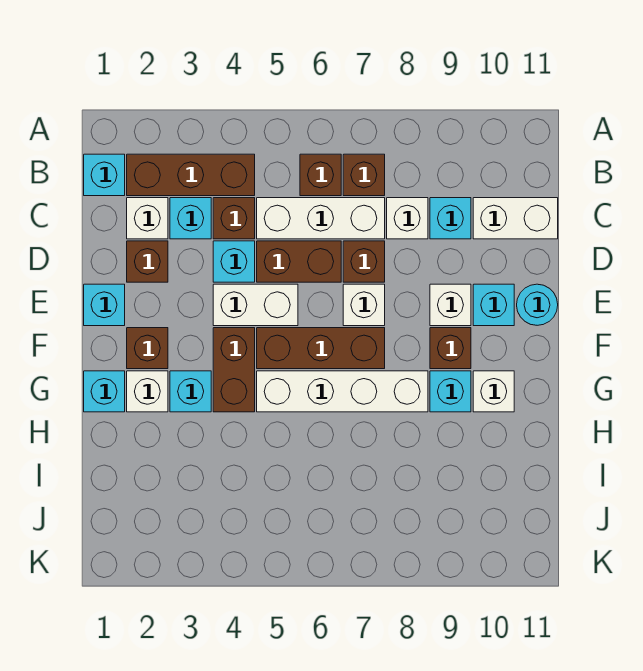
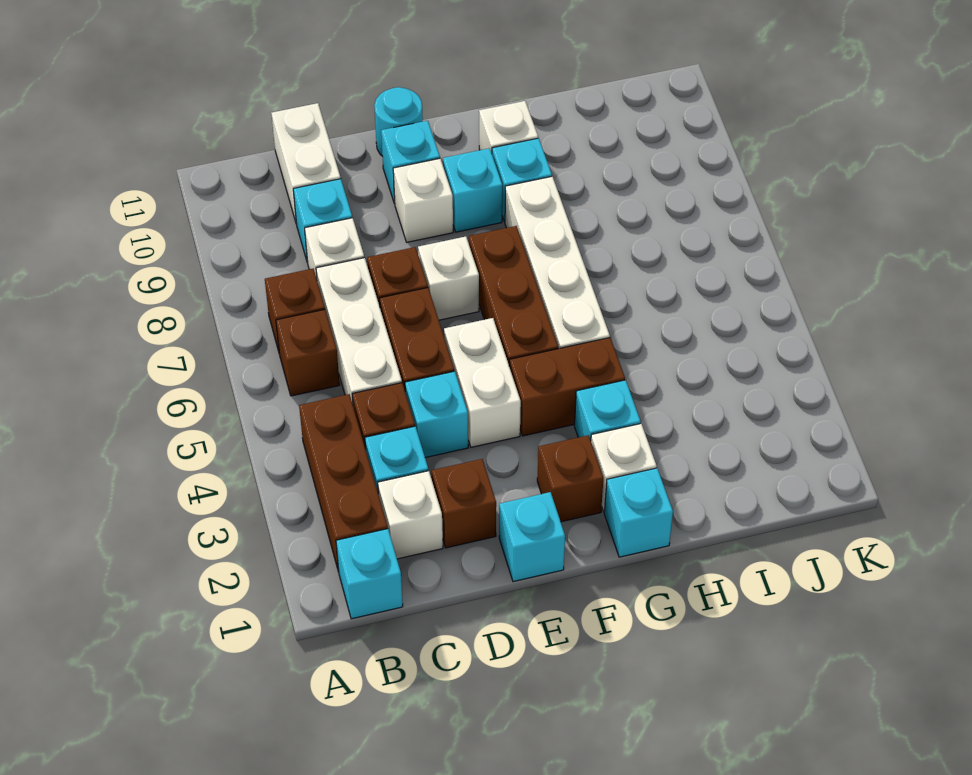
brown brick F9 level 1 -> cyan brick F9 level 1

